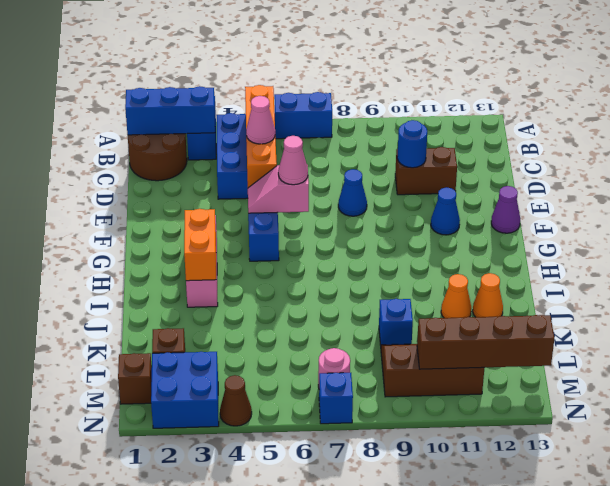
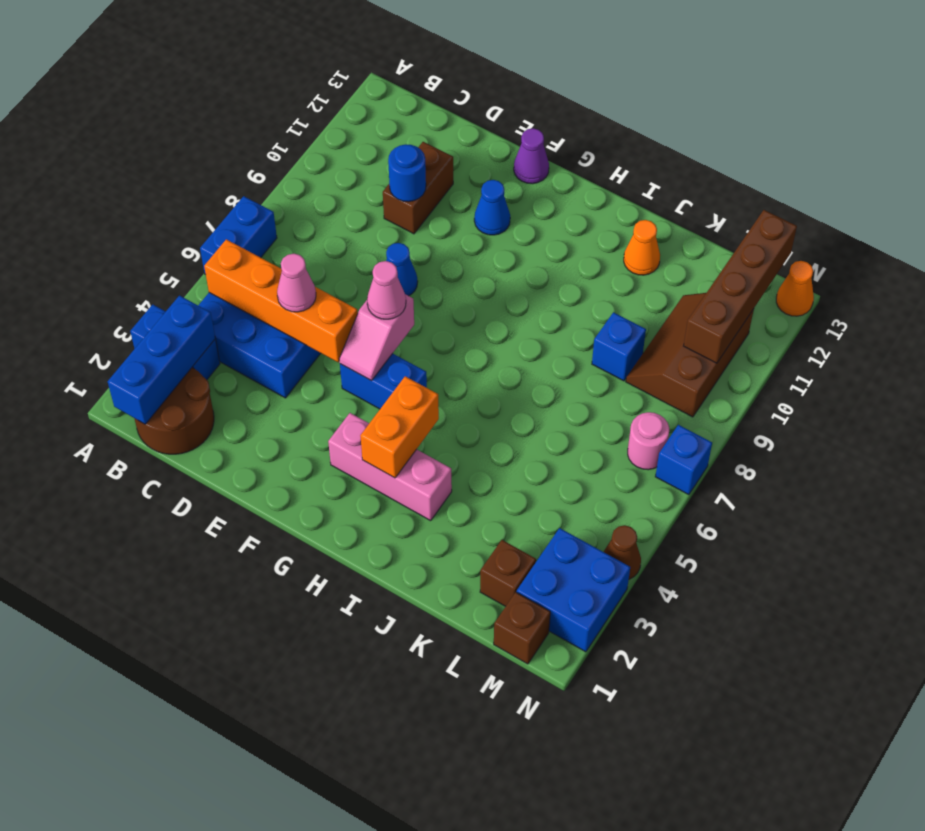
orange brick H3:I3 level 2 -> orange brick H3:H4 level 2
orange cone J11 level 1 -> orange cone N13 level 1

